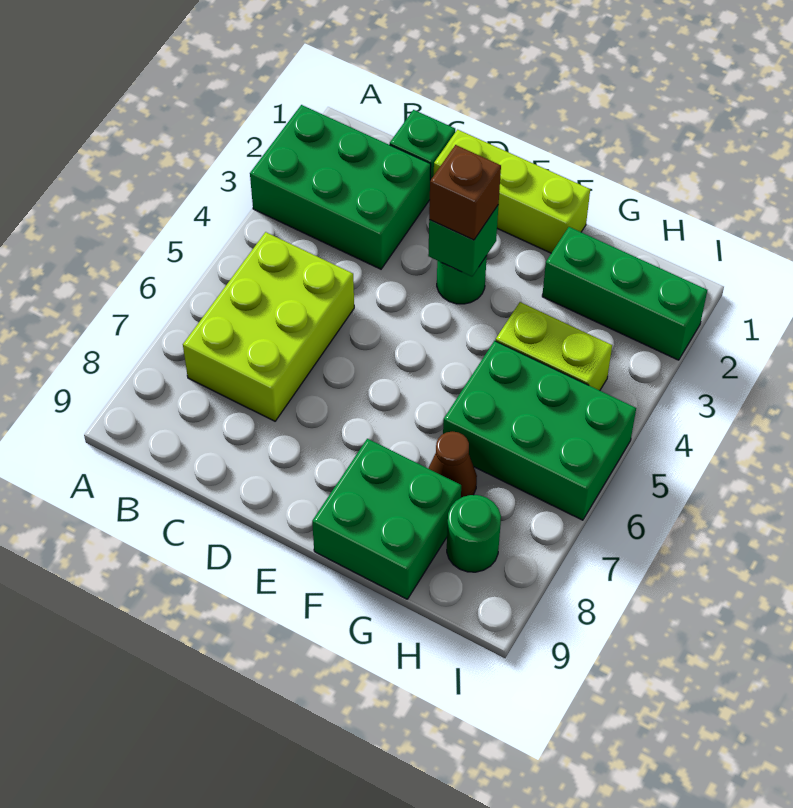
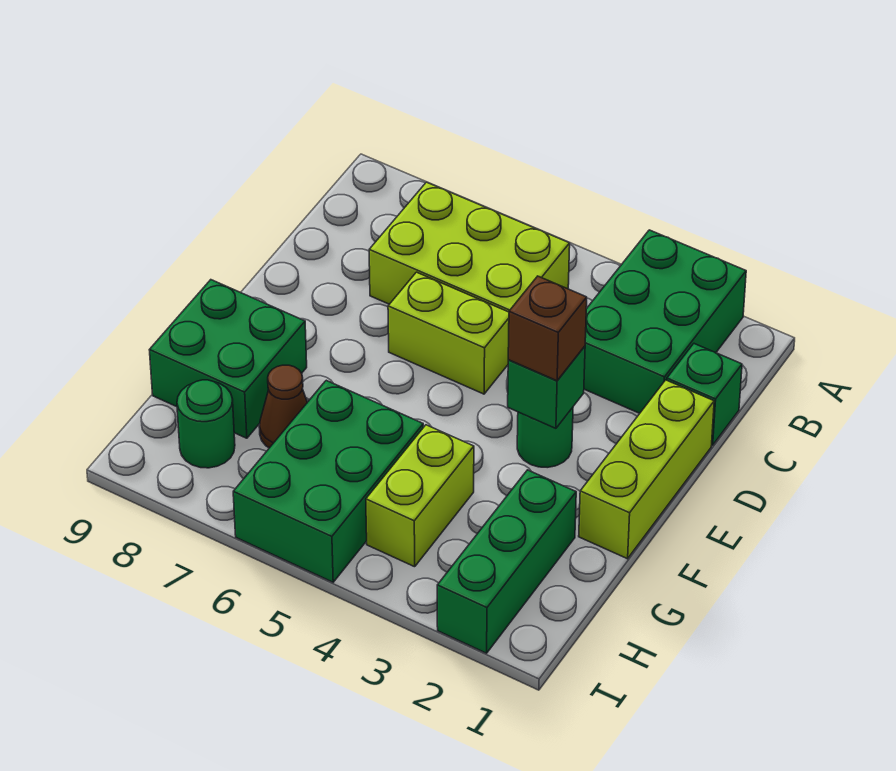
none -> lime brick D5:D6 level 1

